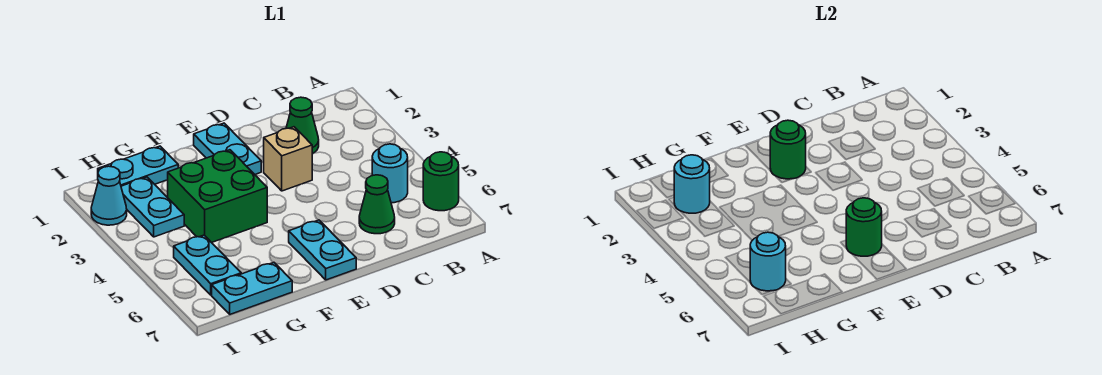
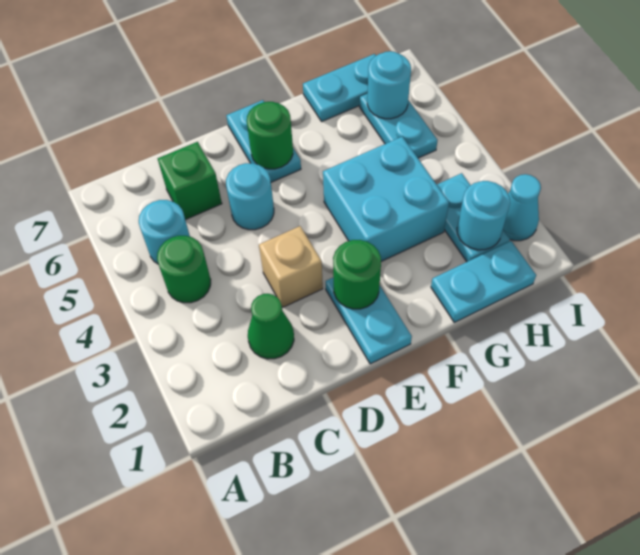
green round brick A6 level 1 -> green round brick B4 level 1
green cone C6 level 1 -> green brick C6 level 1
none -> cyan round brick D5 level 1
green brick F3:G4 level 1 -> cyan brick F3:G4 level 1

